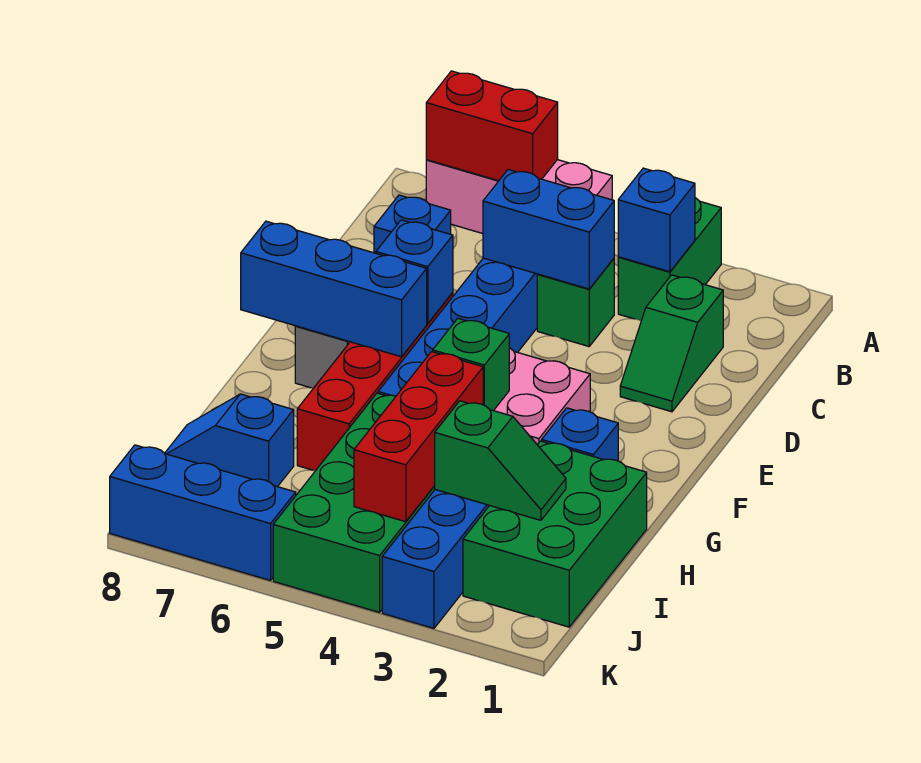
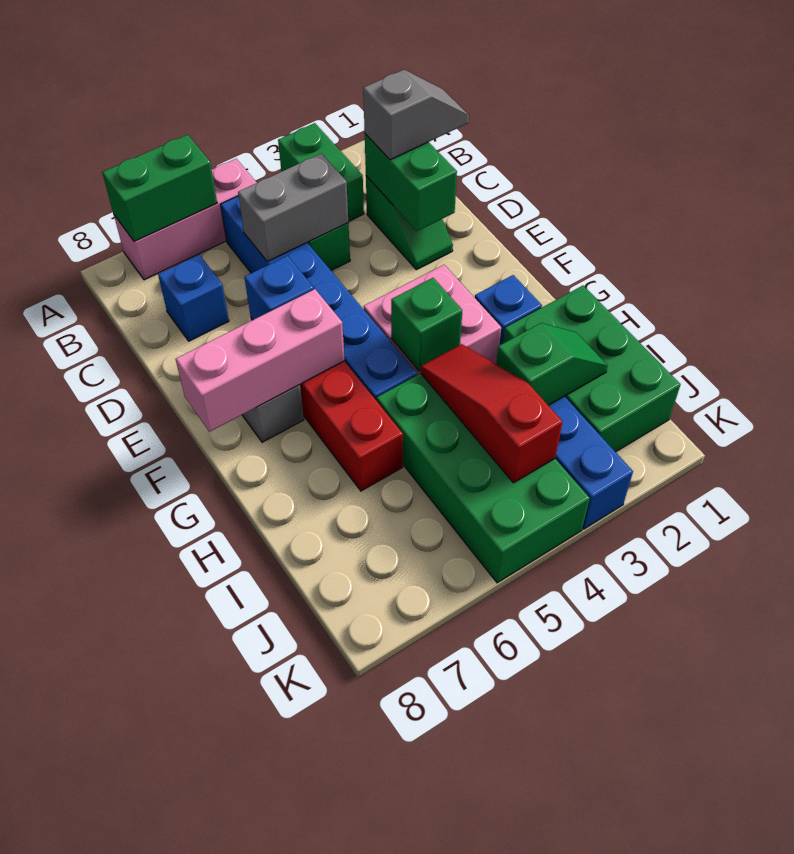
red brick A6:A7 level 2 -> green brick A6:A7 level 2
blue brick B3 level 2 -> none
none -> grey slope C1:C2 level 3 top 2
none -> green brick C2:D2 level 2
blue brick C4:C5 level 2 -> grey brick C4:C5 level 2
blue brick F6:F8 level 2 -> pink brick F6:F8 level 2
red brick H4:J4 level 2 -> red slope H4:J4 level 2 top J
blue slope I7:I8 level 1 top 7 -> none
blue brick K6:K8 level 1 -> none

